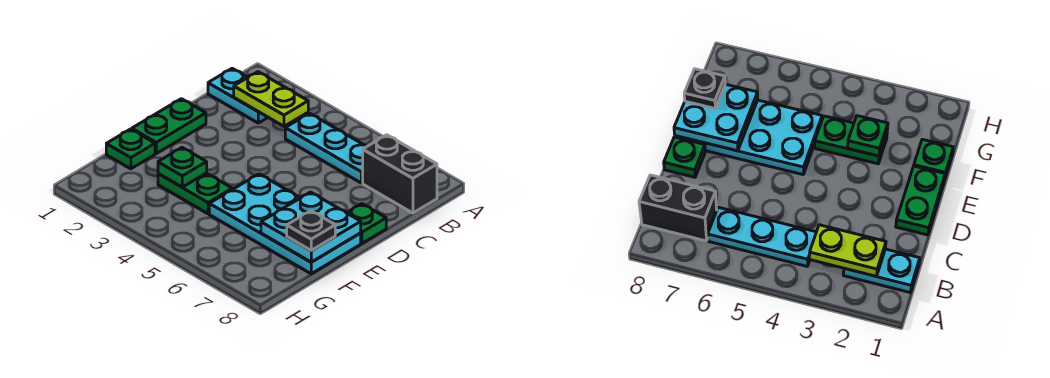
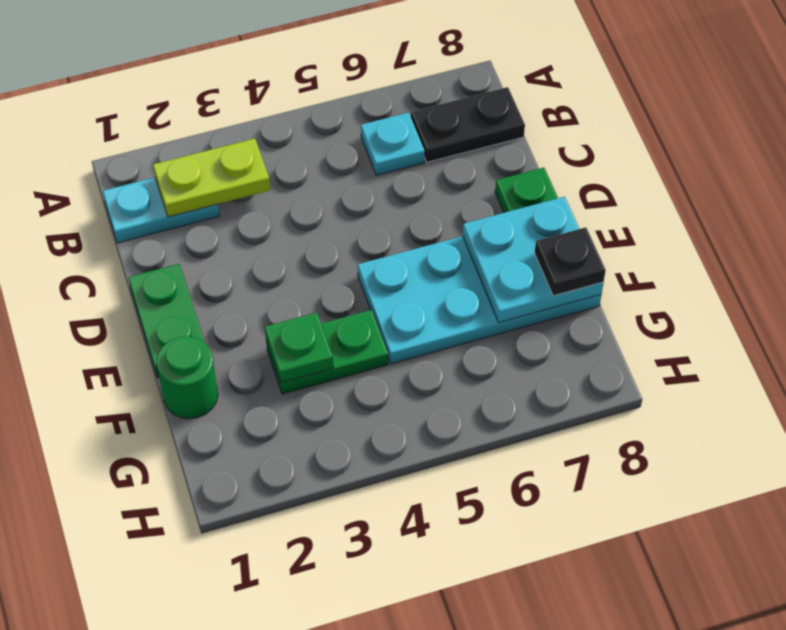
cyan plate B4:B6 level 1 -> cyan plate B6 level 1
black brick B7:B8 level 1 -> black plate B7:B8 level 1
green plate F1 level 1 -> green round brick F1 level 1

